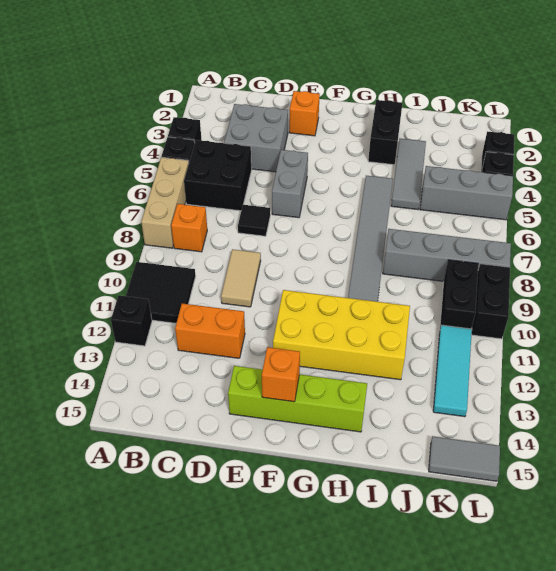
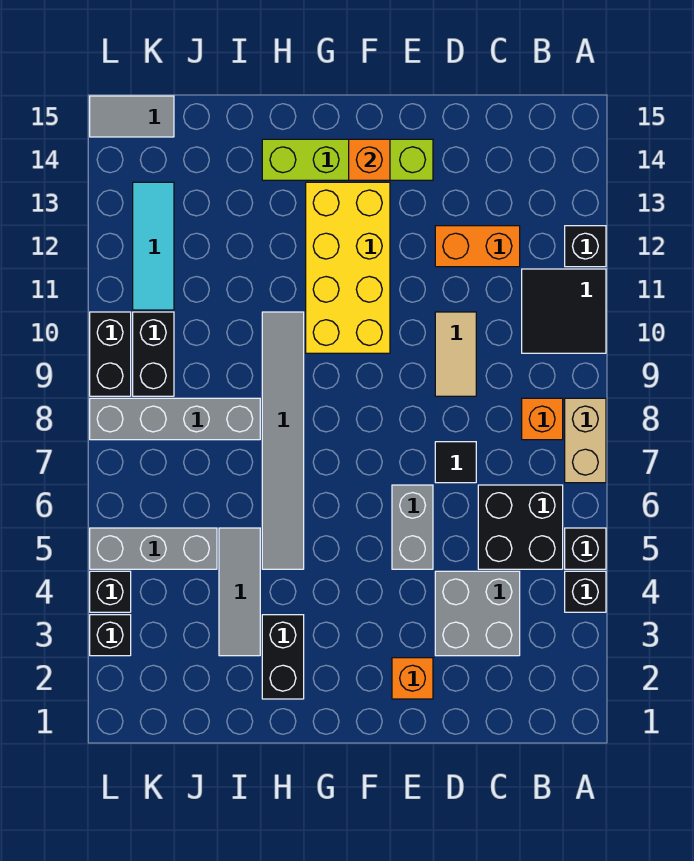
tan brick A6:A8 level 1 -> tan brick A7:A8 level 1
yellow brick F11:I12 level 1 -> yellow brick F10:G13 level 1

